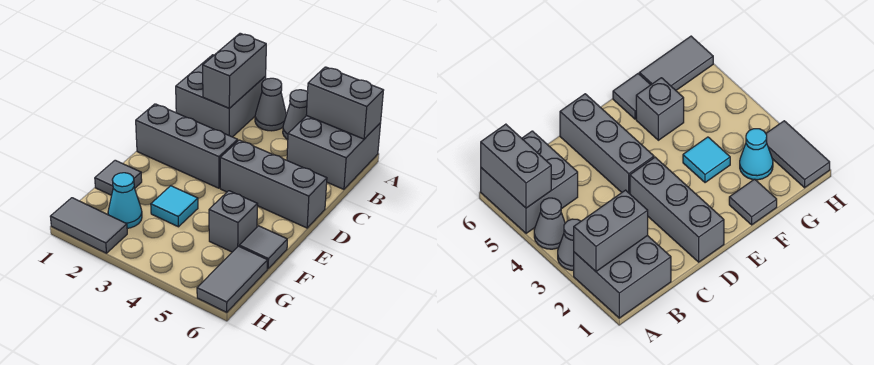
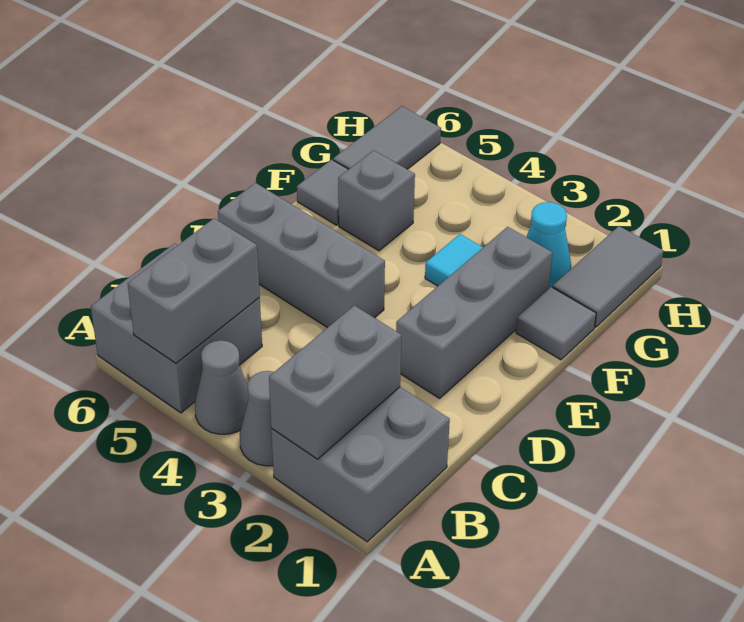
grey brick A5:A6 level 2 -> grey brick A5:B5 level 2
grey brick D1:D3 level 1 -> grey brick D2:F2 level 1
grey tile H1:H2 level 1 -> grey tile G1:H1 level 1

